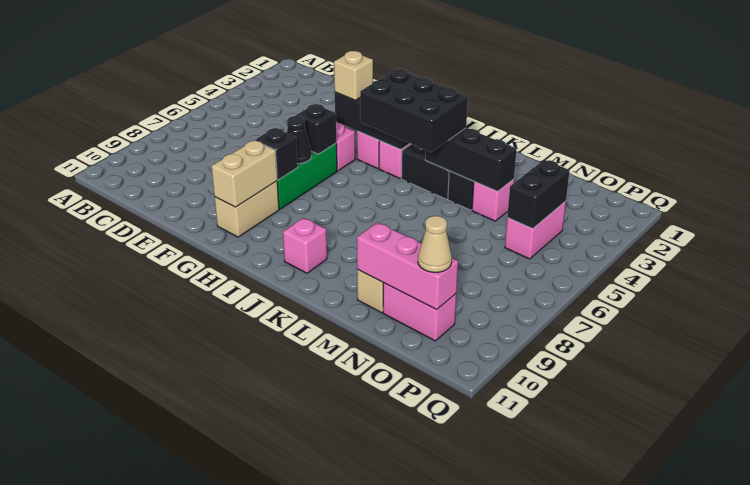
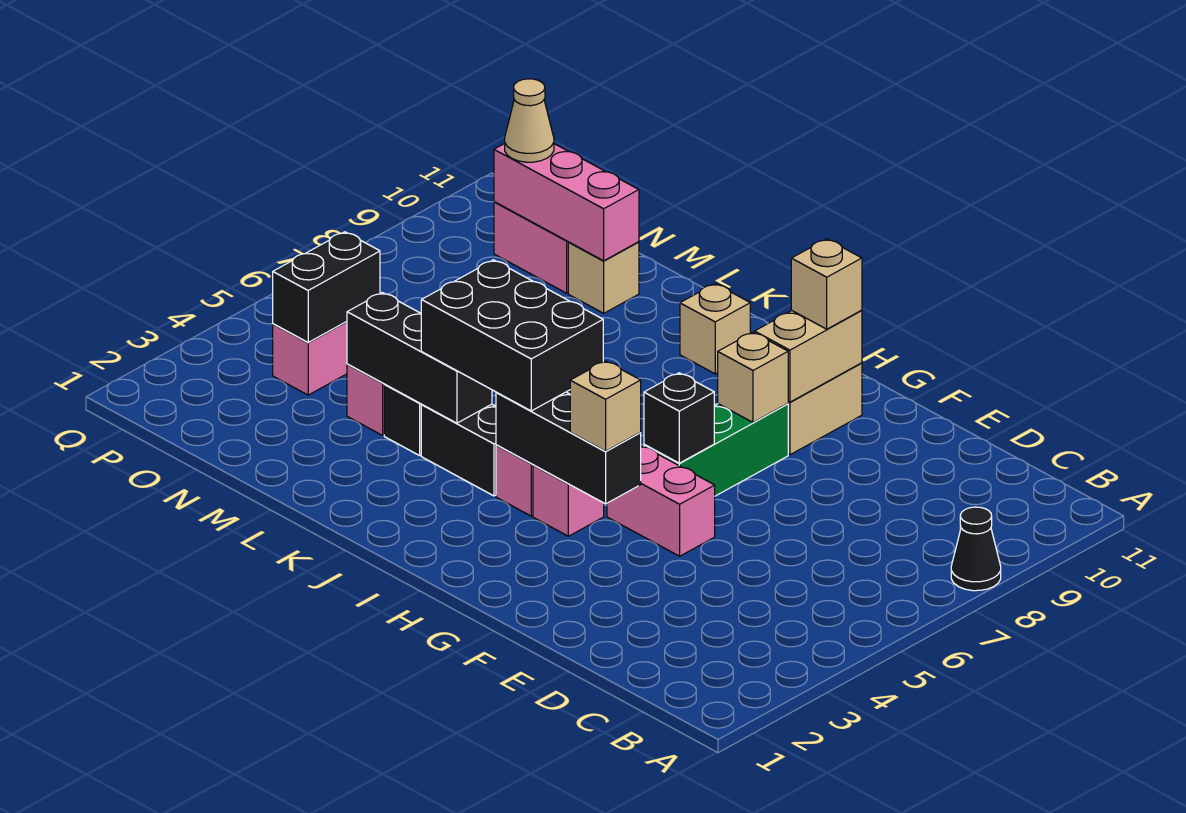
black cone G7 level 2 -> black cone A8 level 1
black brick G8 level 2 -> tan brick G8 level 2
none -> tan brick G10 level 3
pink brick J10 level 1 -> tan brick J10 level 1

